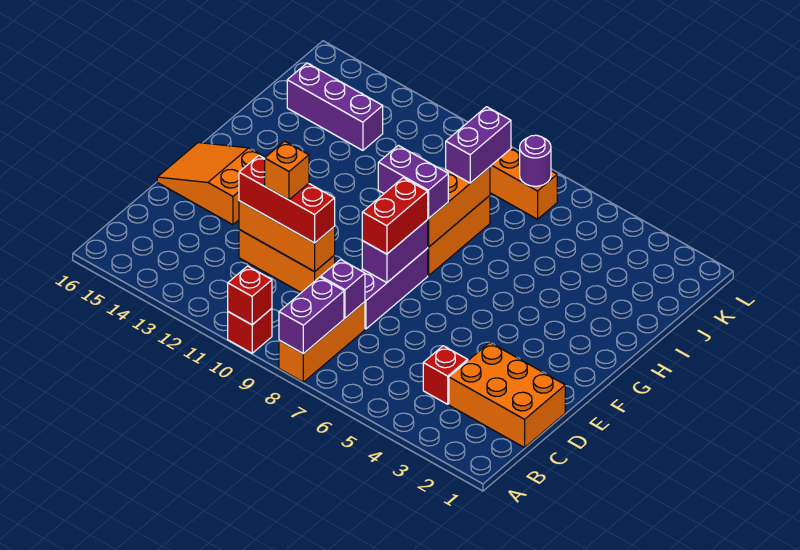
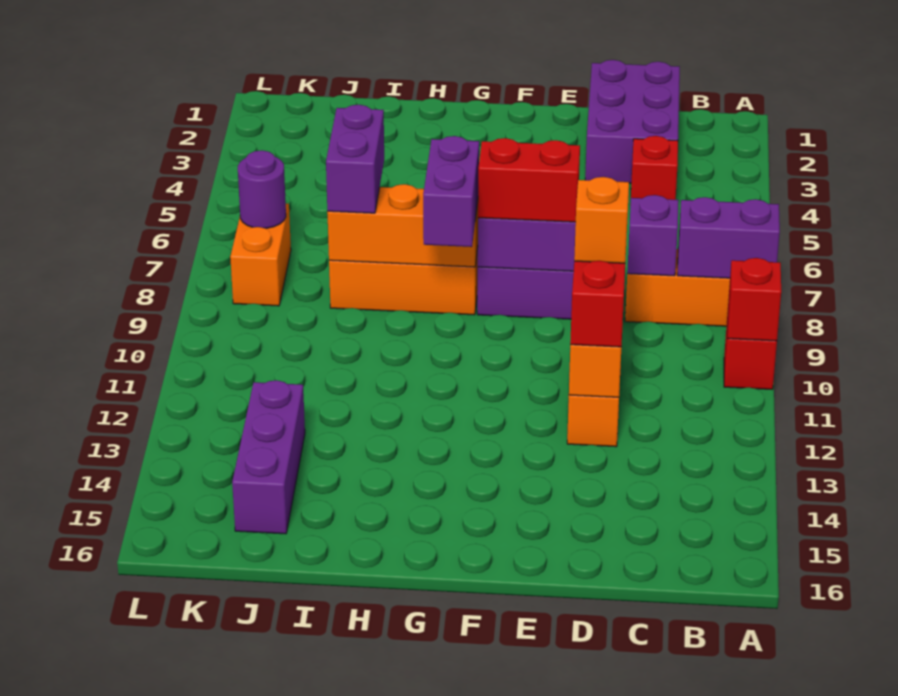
orange brick C1:D3 level 1 -> purple brick C1:D3 level 1
orange slope E14:F16 level 1 top 14 -> none
purple brick I8:J8 level 3 -> purple brick I7:I8 level 3

